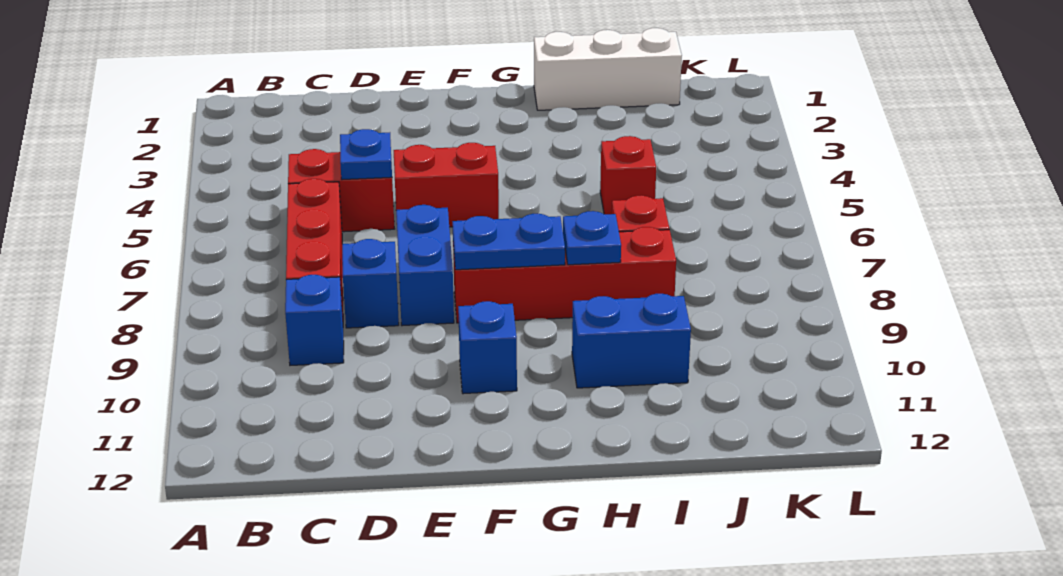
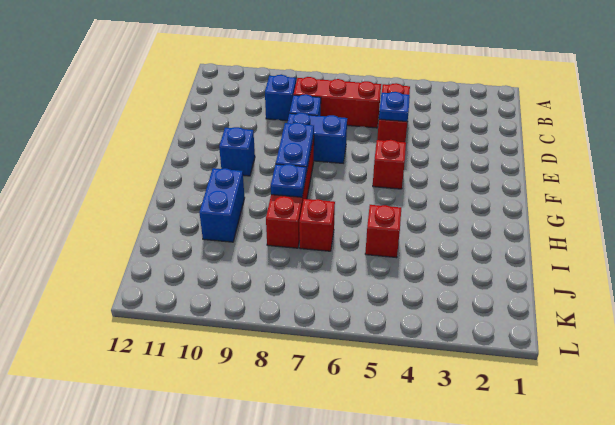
red brick E5:F5 level 1 -> red brick F5 level 1
white brick H1:J1 level 1 -> none

